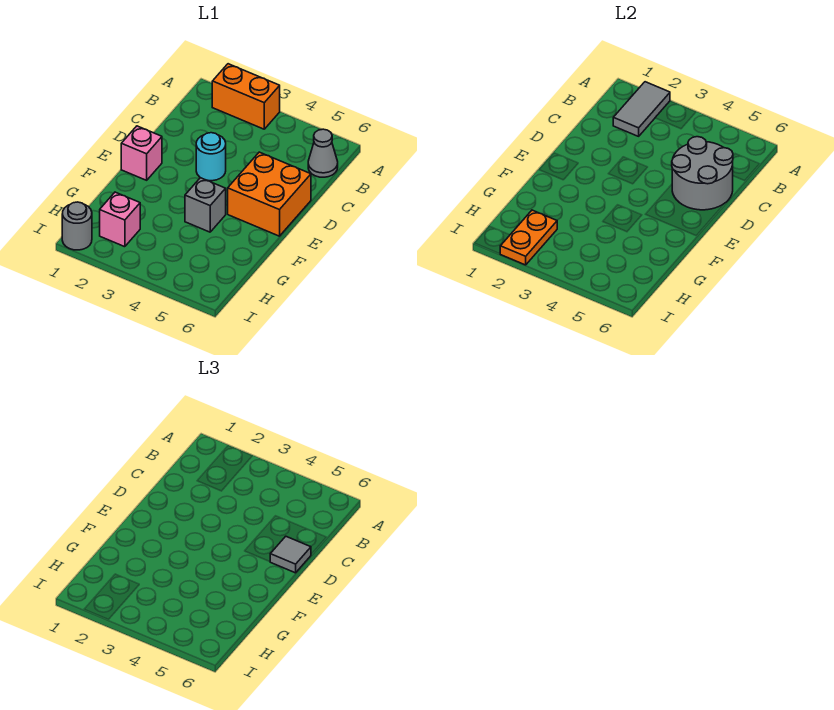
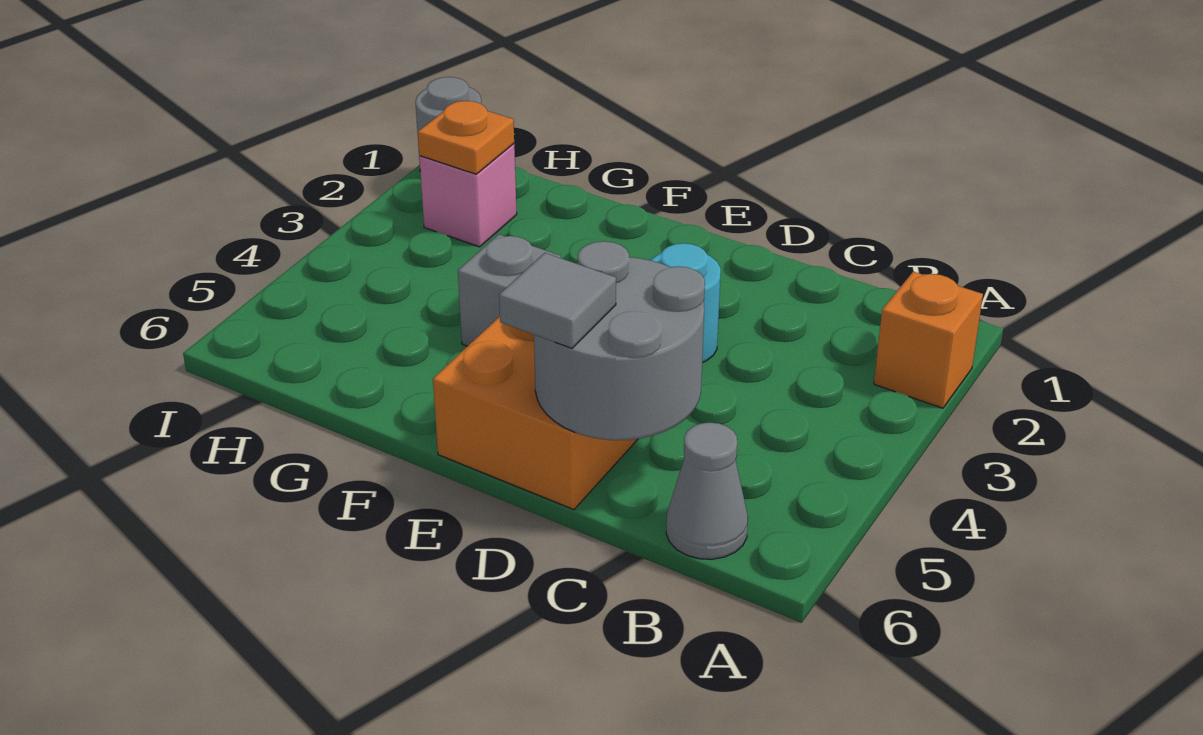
orange brick A2:A3 level 1 -> orange brick A2 level 1
grey tile A2:B2 level 2 -> none
pink brick E1 level 1 -> none
orange plate H2:I2 level 2 -> orange plate H2 level 2

